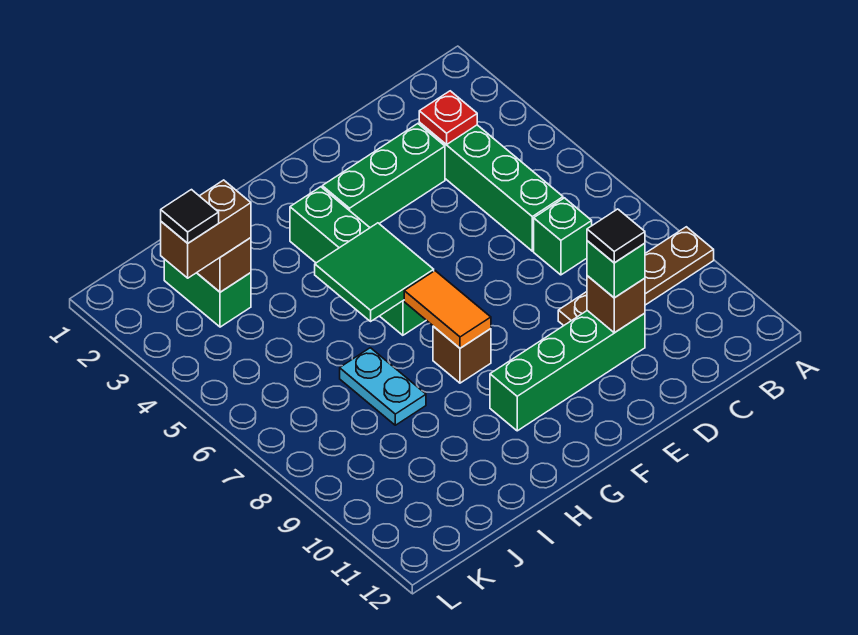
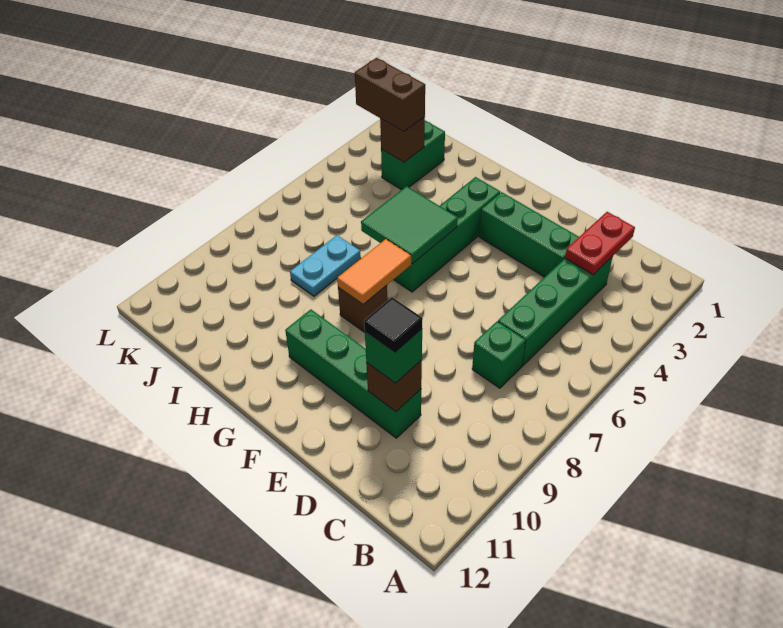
brown plate A9:D9 level 1 -> none
red plate C3 level 2 -> red plate C2:C3 level 2
black tile K3 level 4 -> none

